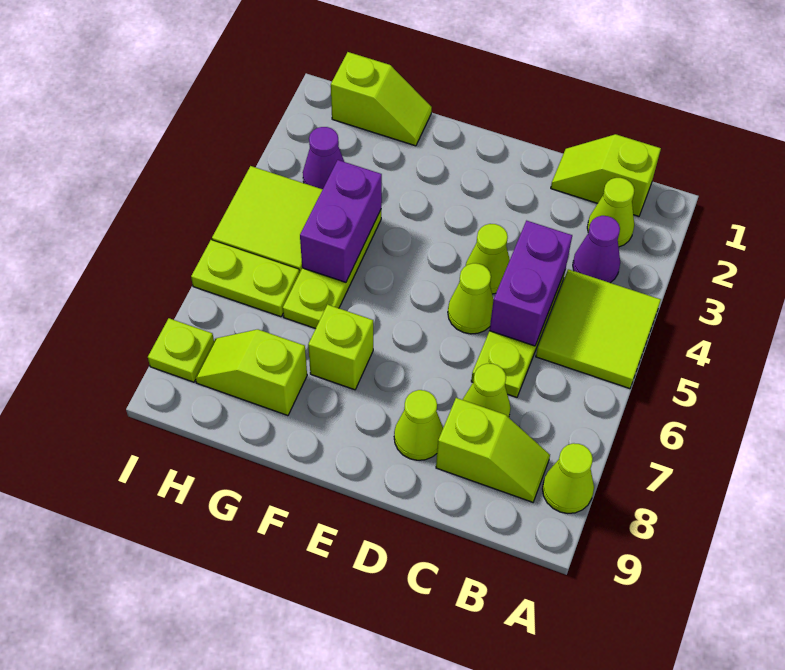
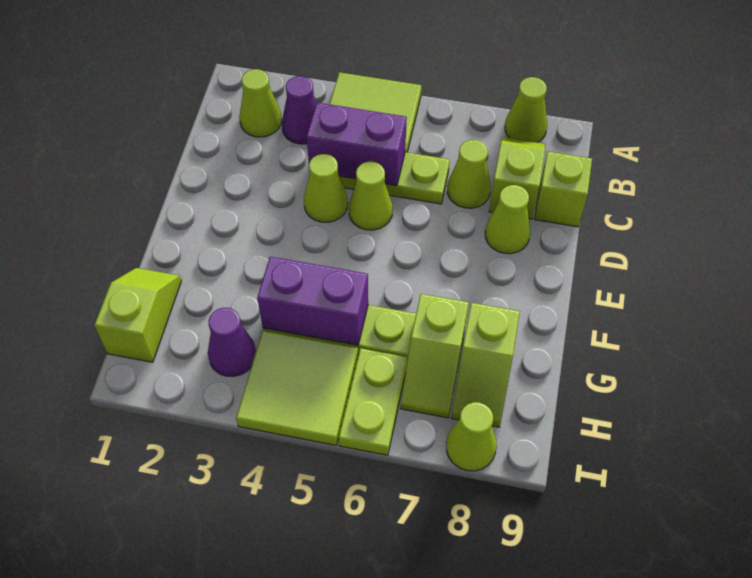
lime slope B1:C1 level 1 top B -> lime slope G7:H7 level 1 top G
lime brick F7 level 1 -> lime brick C9 level 1
lime plate I8 level 1 -> lime cone I8 level 1

